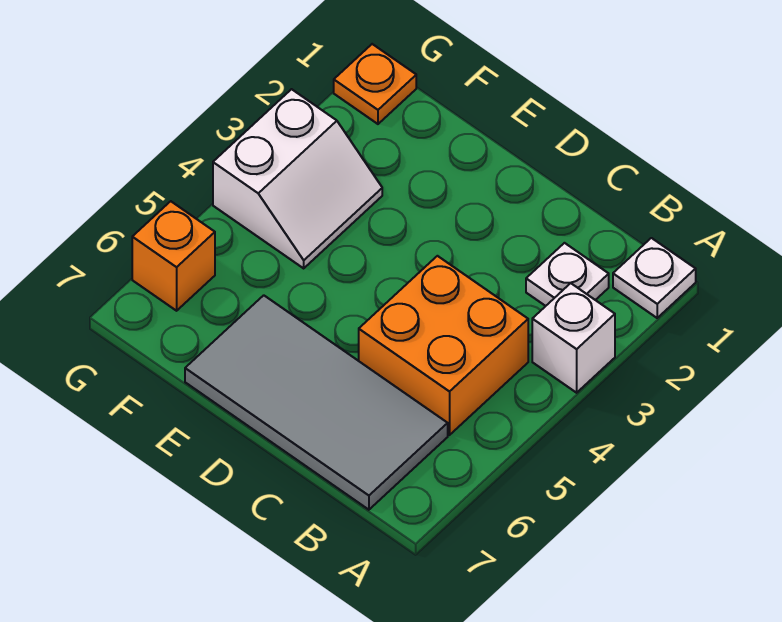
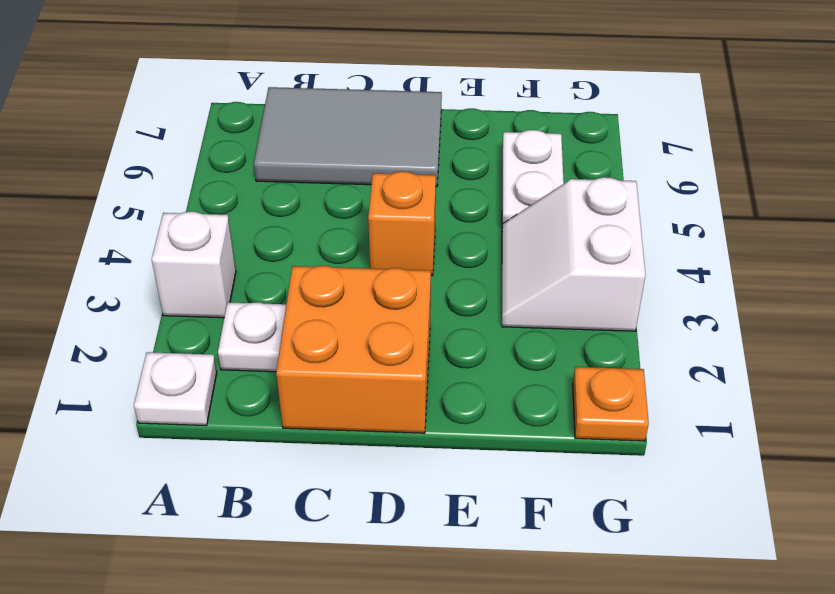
orange brick B4:C5 level 1 -> orange brick C1:D2 level 1
grey tile B6:E7 level 1 -> grey tile B6:D7 level 1
none -> white plate F5:F6 level 1
orange brick G6 level 1 -> orange brick D4 level 1

